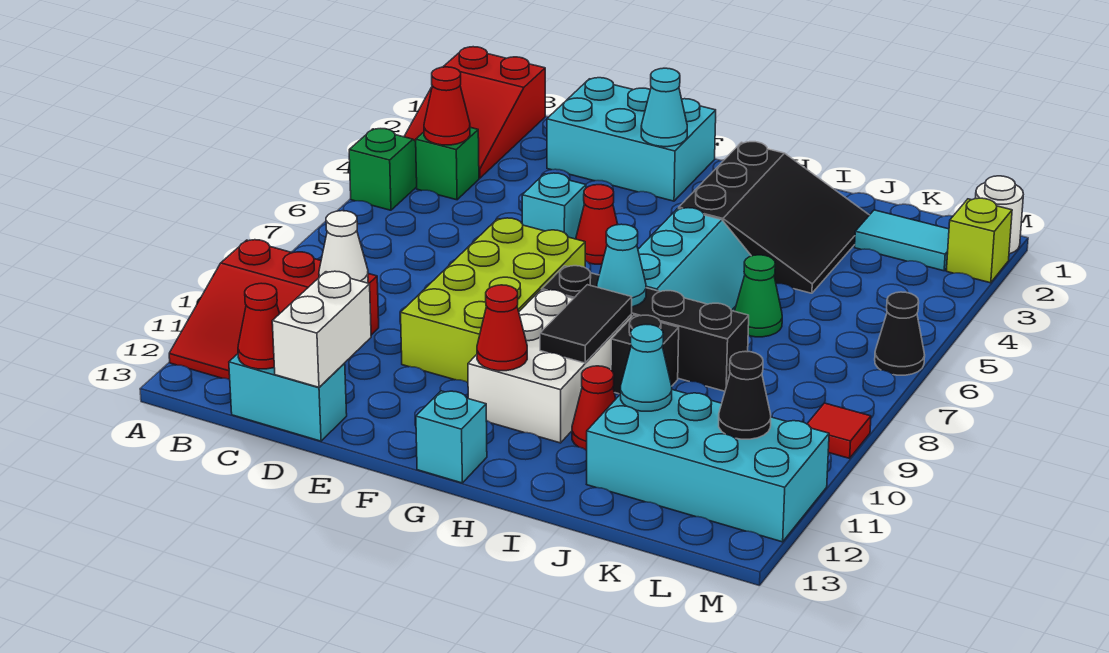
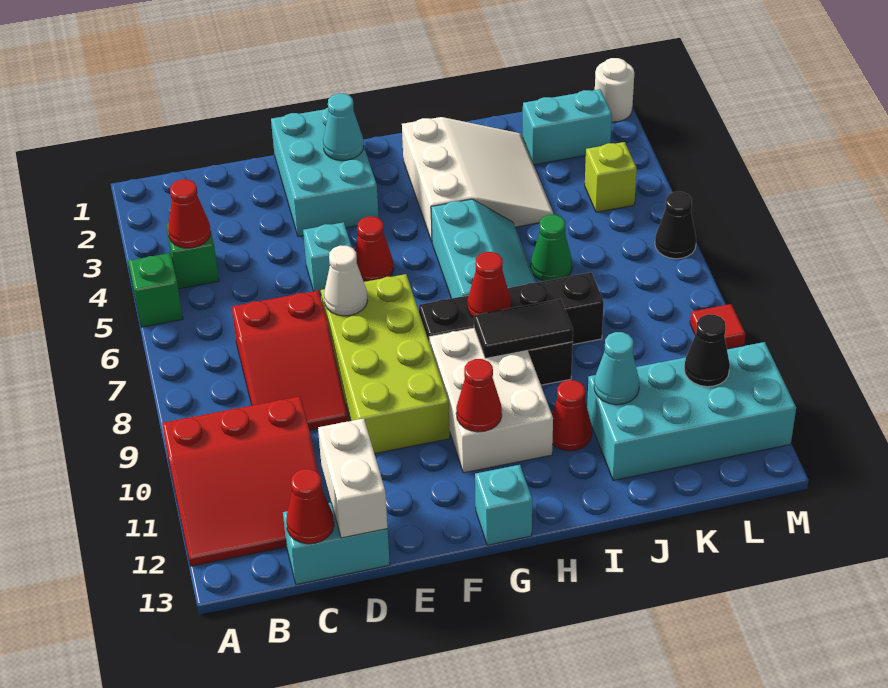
red slope A1:B3 level 1 top 1 -> red slope C7:D9 level 1 top 7
white cone C10 level 2 -> white cone E7 level 2
cyan brick D1:F2 level 1 -> cyan brick E1:F3 level 1
black slope H2:J4 level 1 top H -> white slope H2:J4 level 1 top H
cyan cone H8 level 2 -> red cone H8 level 2
black tile H9:H10 level 2 -> black tile H9:I9 level 2
cyan tile K2:L2 level 1 -> cyan brick K2:L2 level 1
lime brick M2 level 1 -> lime brick L4 level 1

